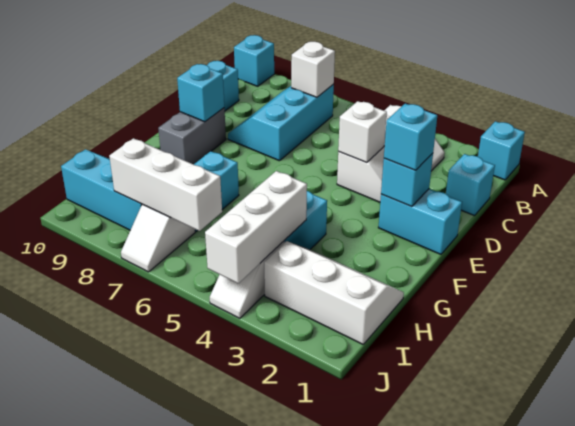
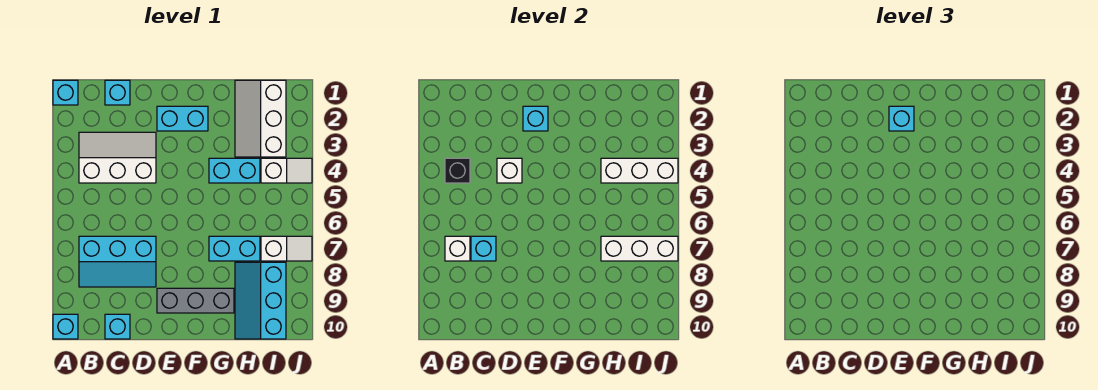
none -> black brick B4 level 2
cyan brick E1:E2 level 1 -> cyan brick E2:F2 level 1
grey brick E9:F9 level 1 -> grey brick E9:G9 level 1
cyan brick E9 level 2 -> cyan brick C7 level 2
white brick I6:I8 level 2 -> white brick H7:J7 level 2

